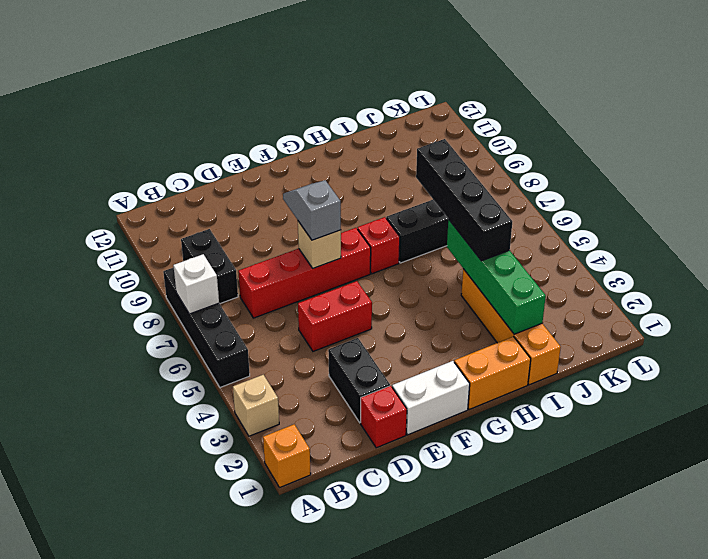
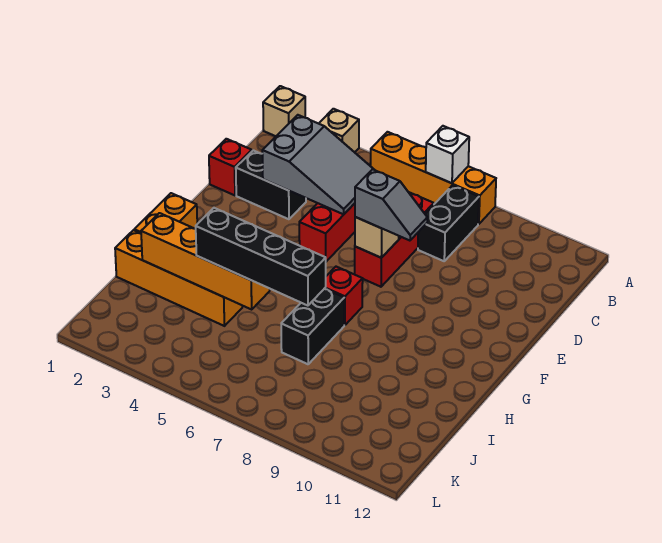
orange brick A1 level 1 -> tan brick A1 level 1
black brick A5:A8 level 1 -> orange brick A5:A8 level 1
black brick B8:B9 level 1 -> black brick B8:C8 level 1
none -> grey slope C3:D5 level 2 top 3
red brick C7:F7 level 1 -> red brick C7:E7 level 1
white brick E1:F1 level 1 -> none
green brick I2:I5 level 2 -> orange brick I2:I5 level 2

